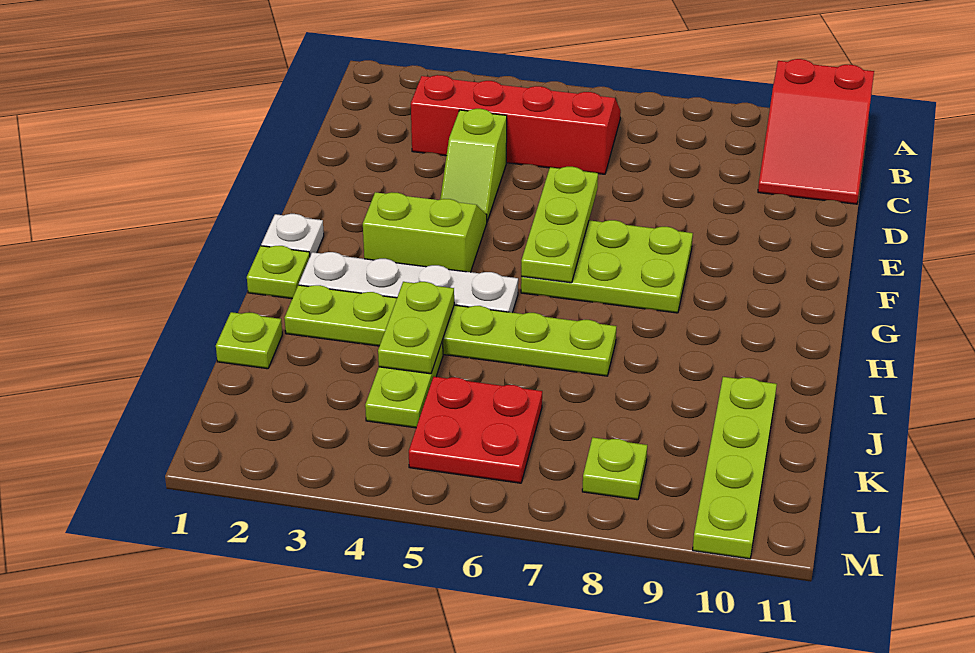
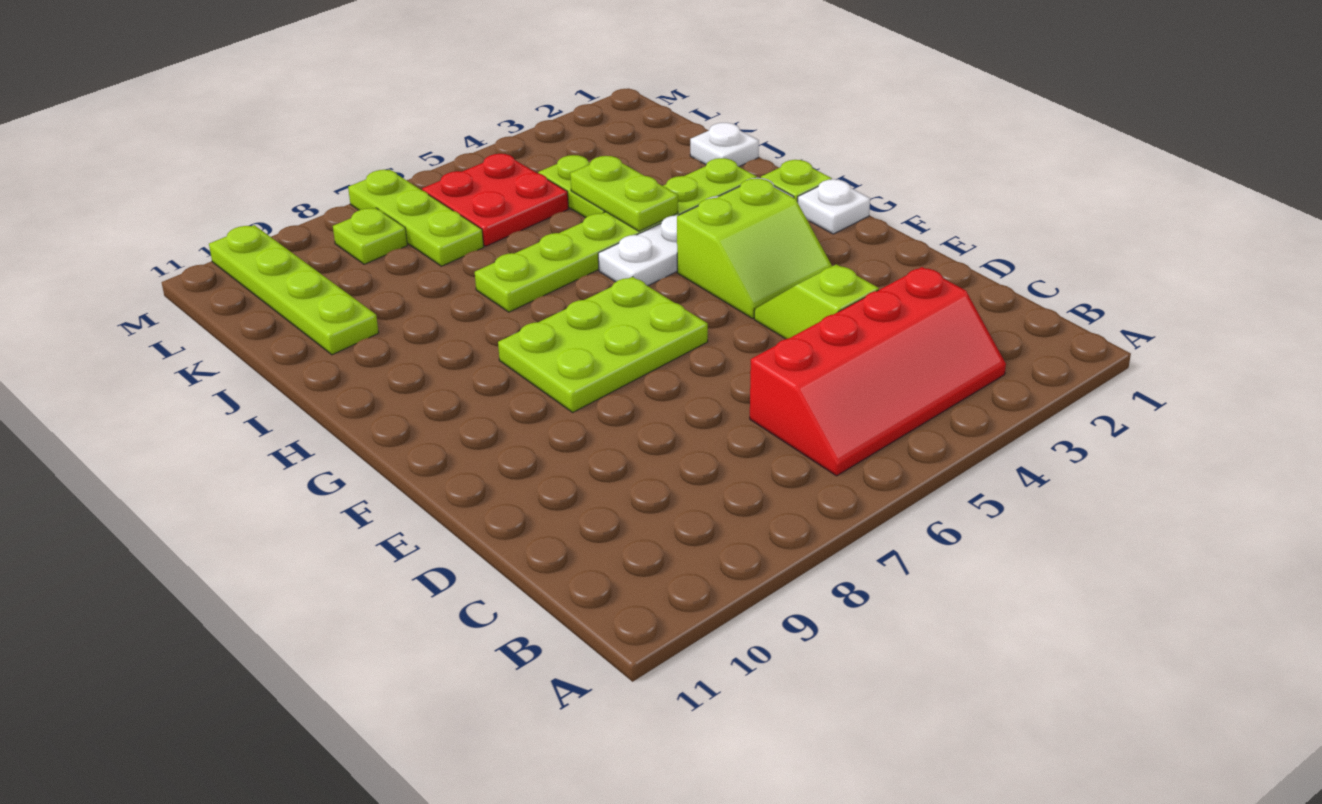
red slope A10:C11 level 1 top A -> none
lime plate E6:G6 level 2 -> lime plate K7:M7 level 1
lime plate J1 level 1 -> white plate J1 level 1

